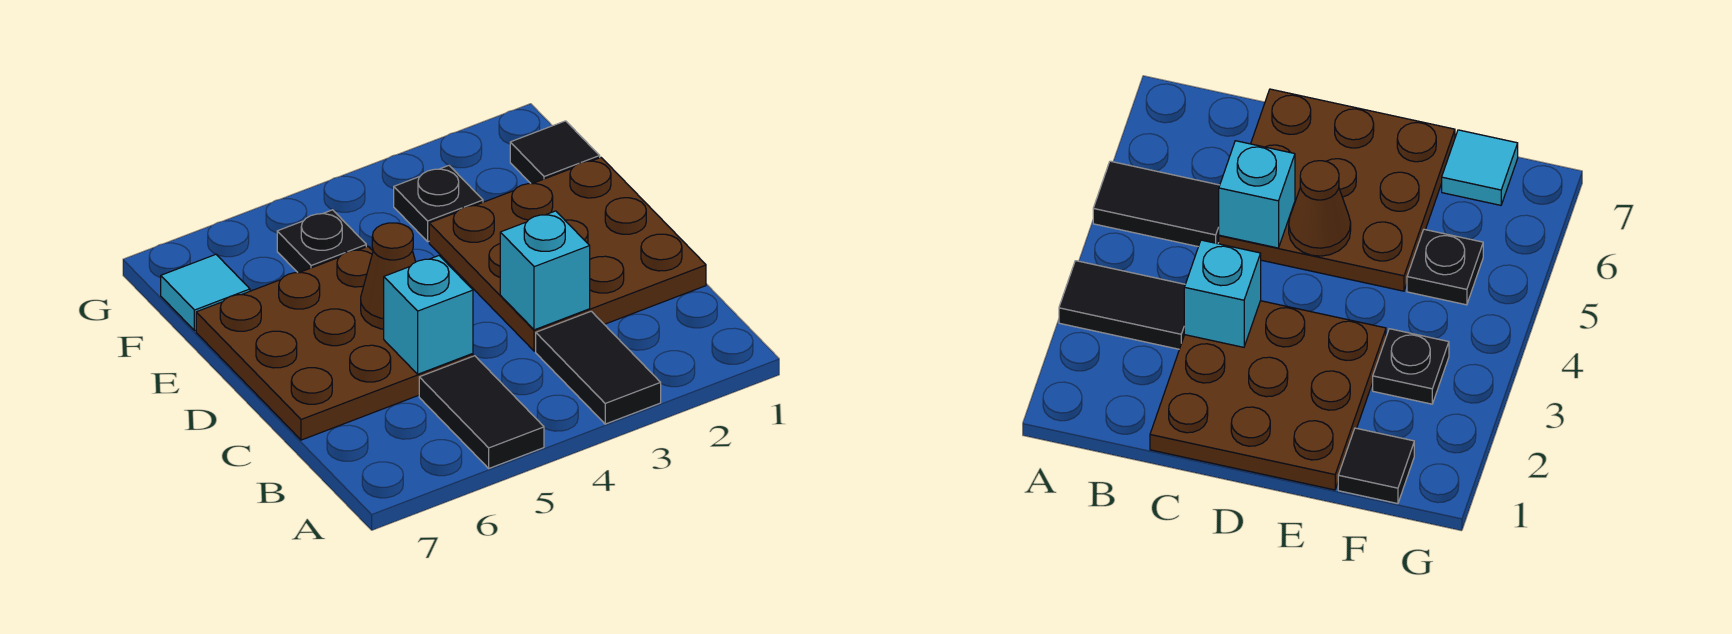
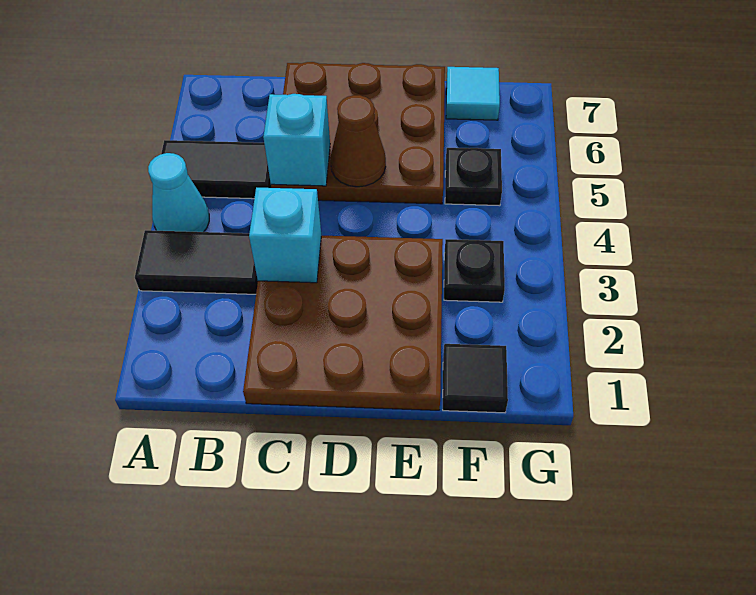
none -> cyan cone A4 level 1

